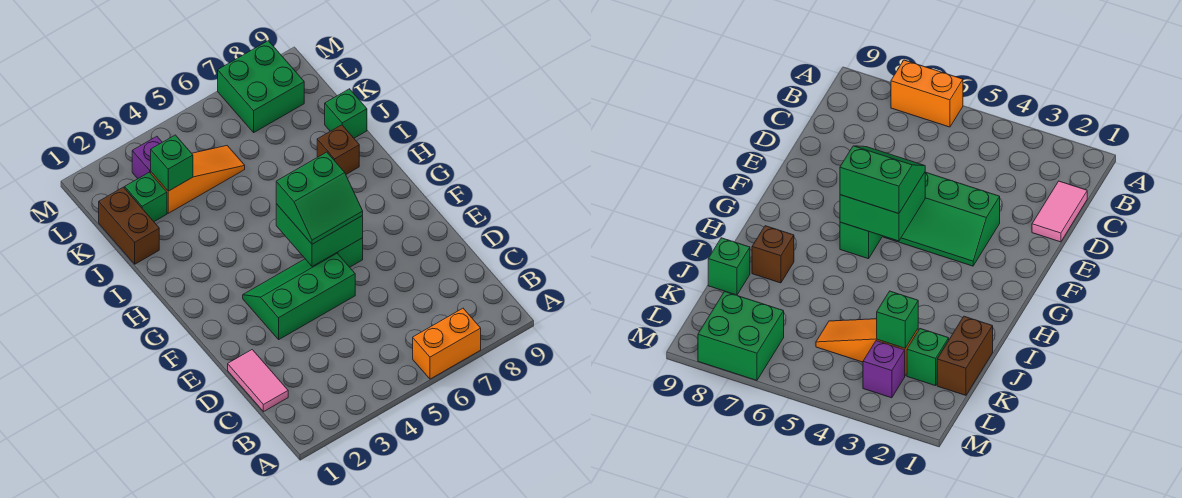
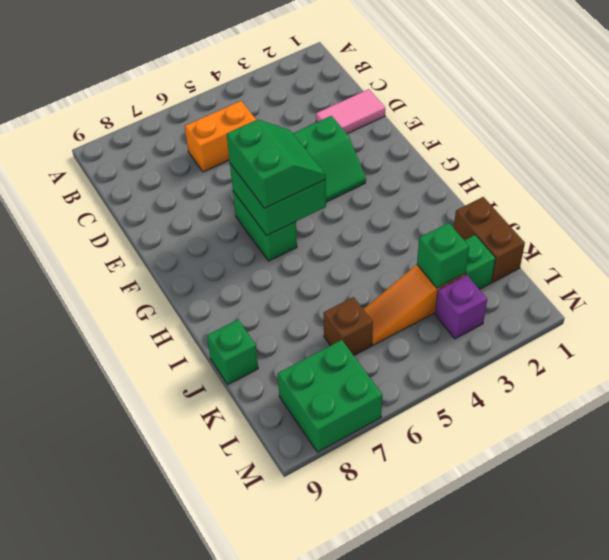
orange brick A6:A7 level 1 -> orange brick C5:C6 level 1
pink tile C1:D1 level 1 -> pink tile D1:D2 level 1
green slope F5:G6 level 3 top G -> green slope F5:G6 level 3 top 6
brown brick I8 level 1 -> brown brick K6 level 1

